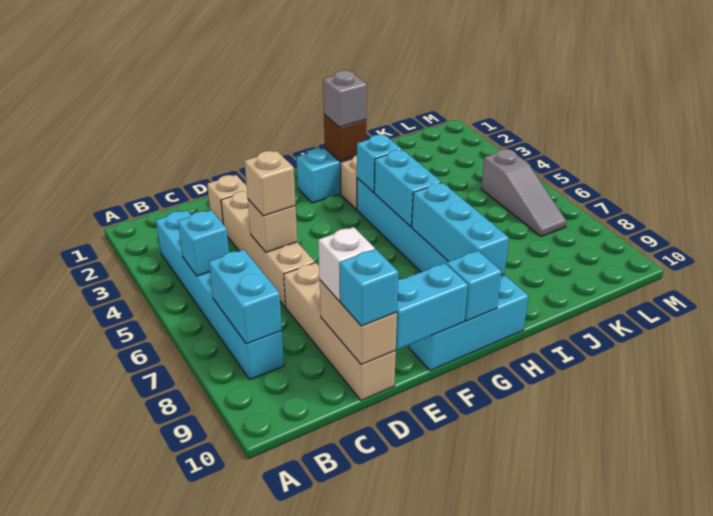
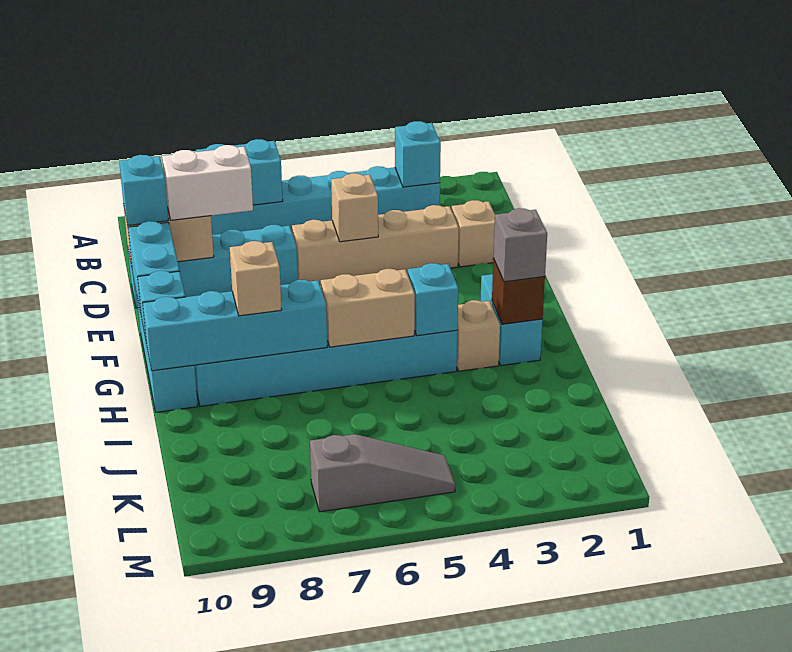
cyan brick B5 level 2 -> cyan brick B3 level 2
tan brick D5 level 3 -> tan brick H8 level 3
tan brick D7:D10 level 1 -> cyan brick D7:D10 level 1
white brick D9 level 3 -> white brick D8:D9 level 3
cyan brick H5:H6 level 2 -> tan brick H5:H6 level 2
cyan brick H7:H9 level 2 -> cyan brick H7:H10 level 2
grey slope L5:L7 level 1 top 5 -> grey slope L5:L7 level 1 top 7

